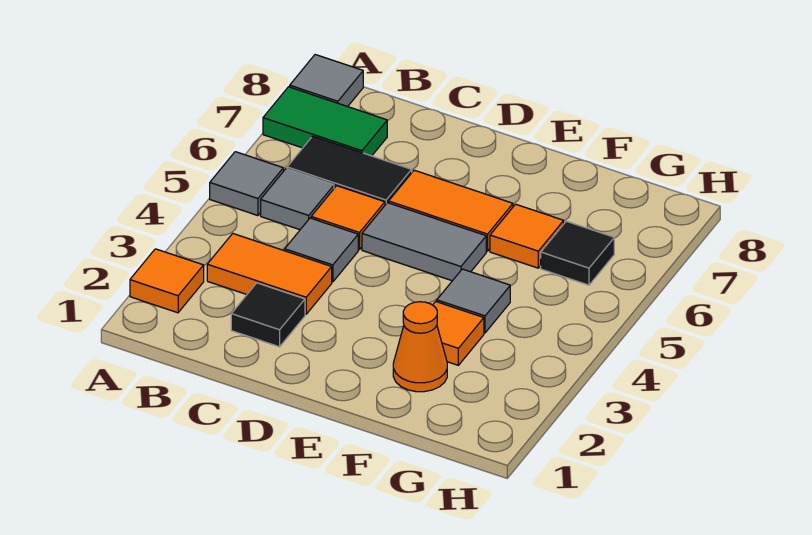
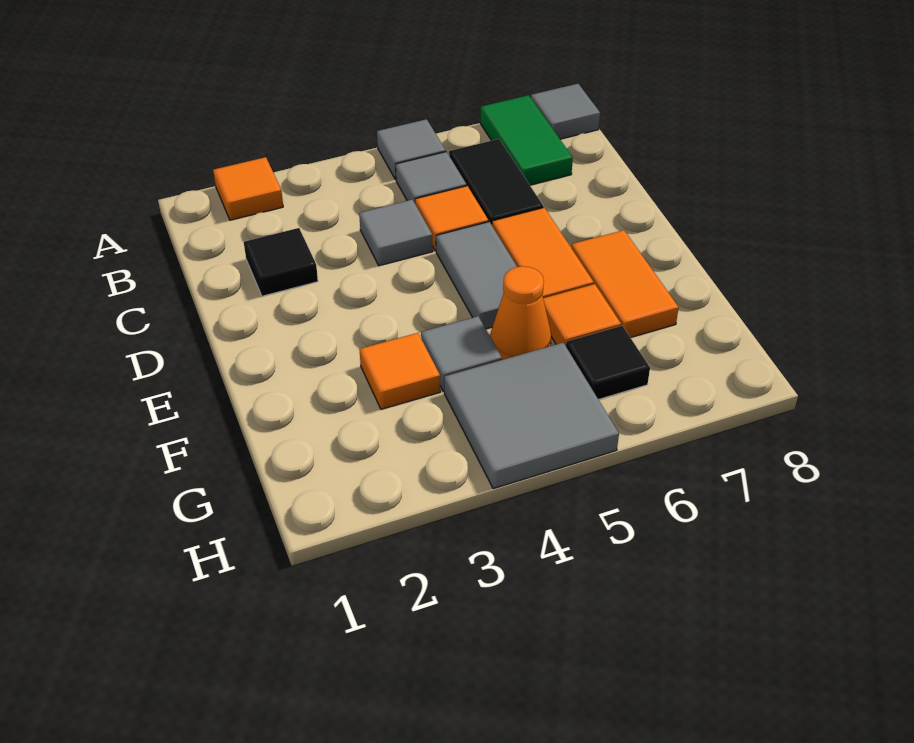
orange tile B3:C3 level 1 -> orange tile E7:F7 level 1
orange cone F2 level 1 -> orange cone F5 level 1
none -> grey tile G4:H5 level 1

